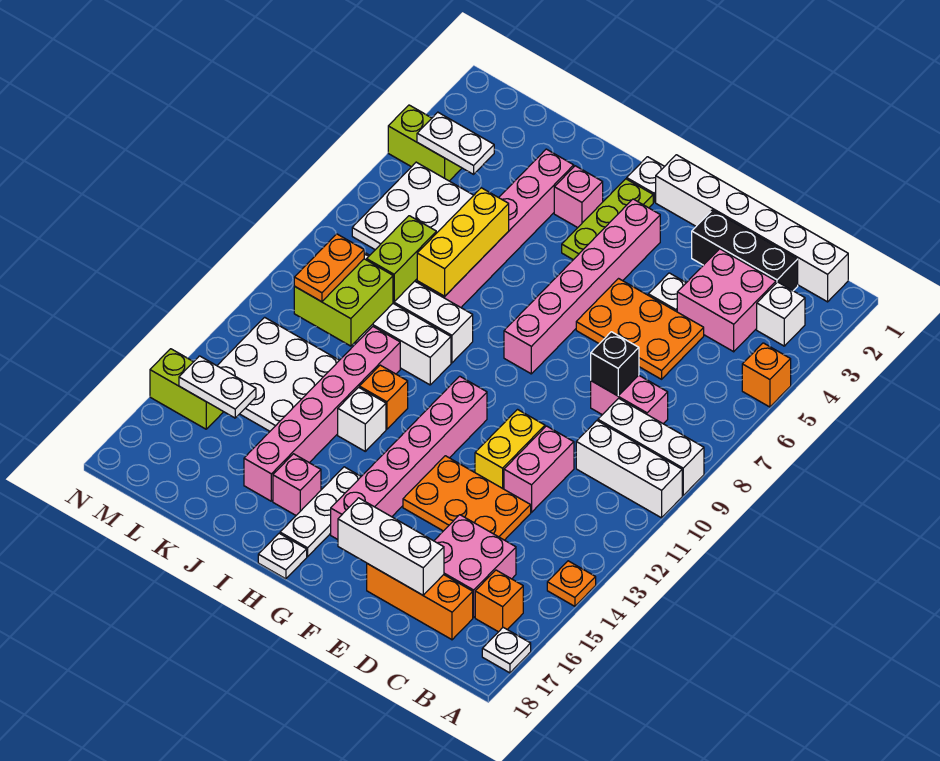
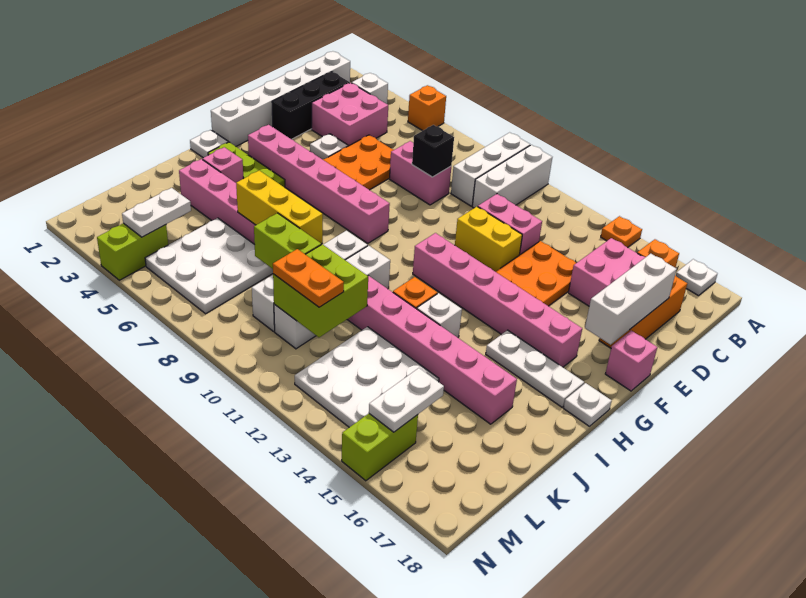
pink brick C8:D8 level 1 -> pink brick D7:D8 level 1
pink brick I16 level 1 -> pink brick F18 level 1

